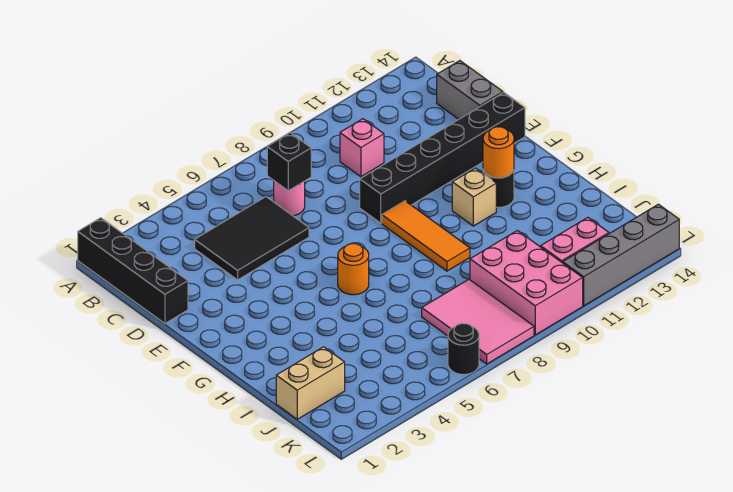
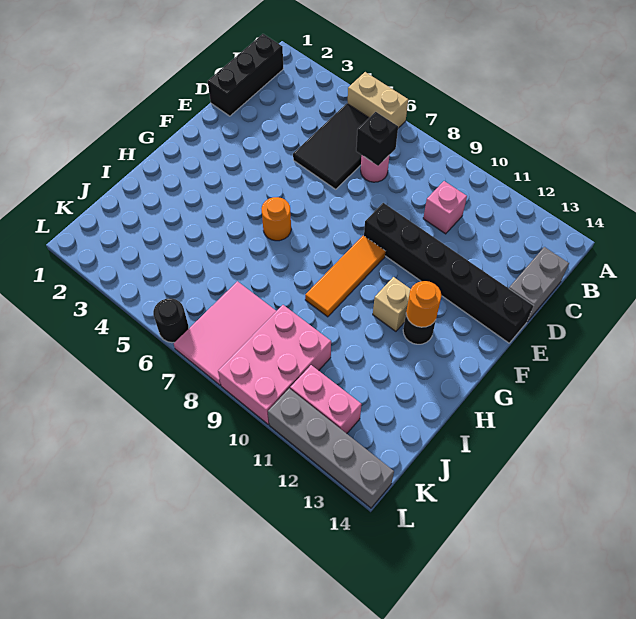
black brick A1:D1 level 1 -> black brick B1:D1 level 1
black tile C4:D6 level 1 -> black tile B5:D6 level 1
tan brick J1:J2 level 1 -> tan brick A5:A6 level 1

